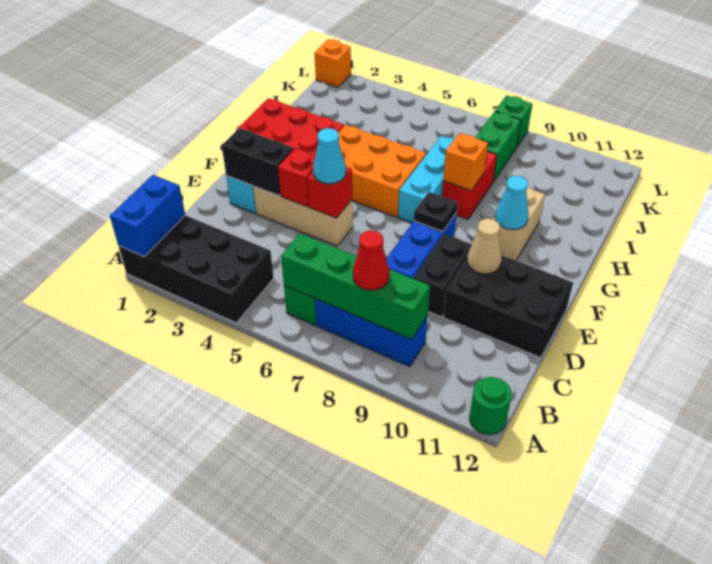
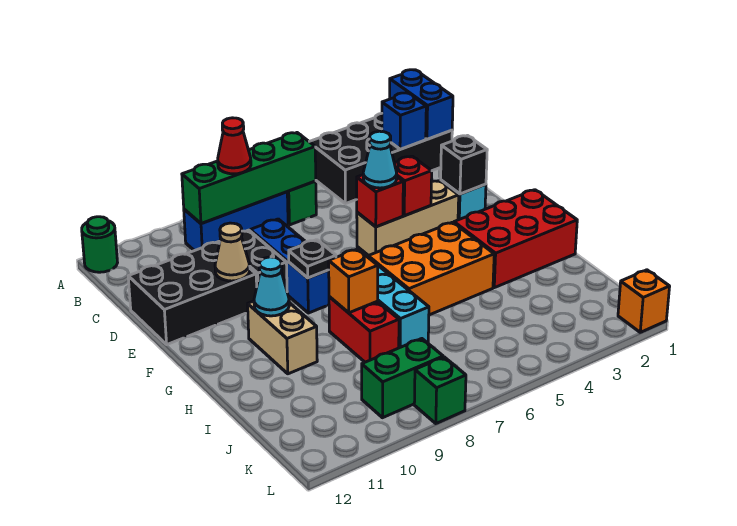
none -> blue brick B2 level 2
black brick E2:E3 level 2 -> black brick E2 level 2
green brick J8:K8 level 1 -> green brick K8:K9 level 1

